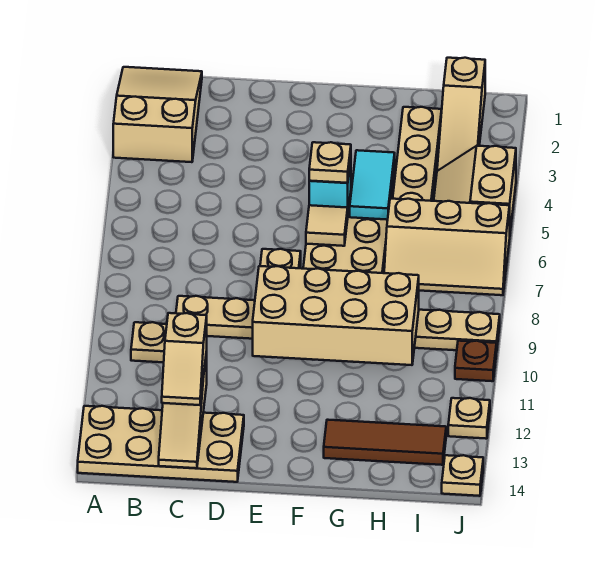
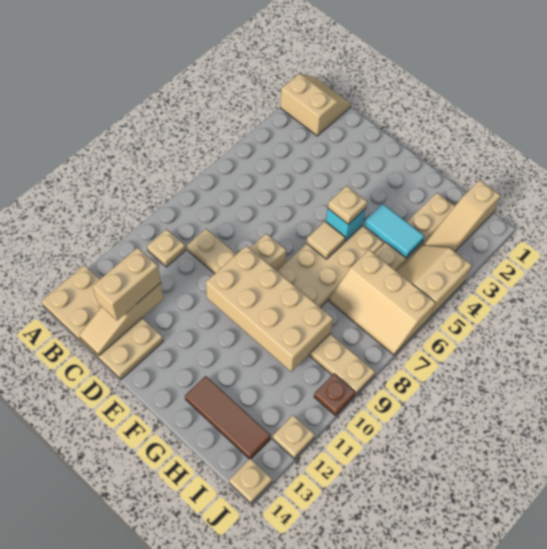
tan slope A1:B3 level 1 top 3 -> tan slope A1:B2 level 1 top 2
tan slope C12:C13 level 3 top 12 -> tan brick C12:C13 level 3
cyan tile G4:G5 level 2 -> cyan tile G4:H4 level 2

